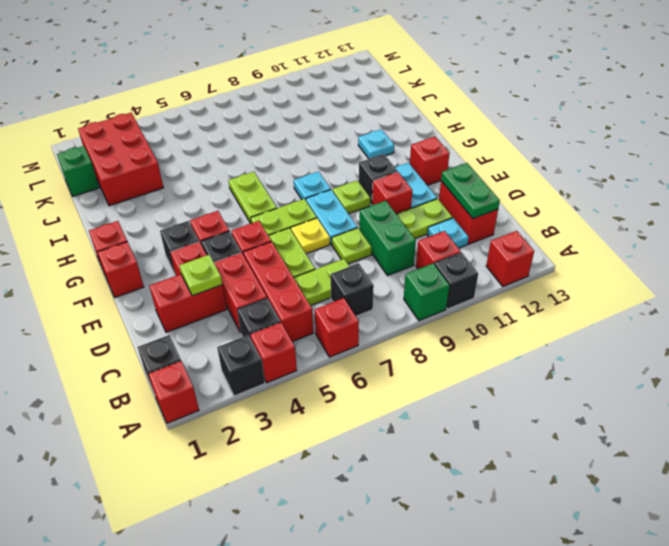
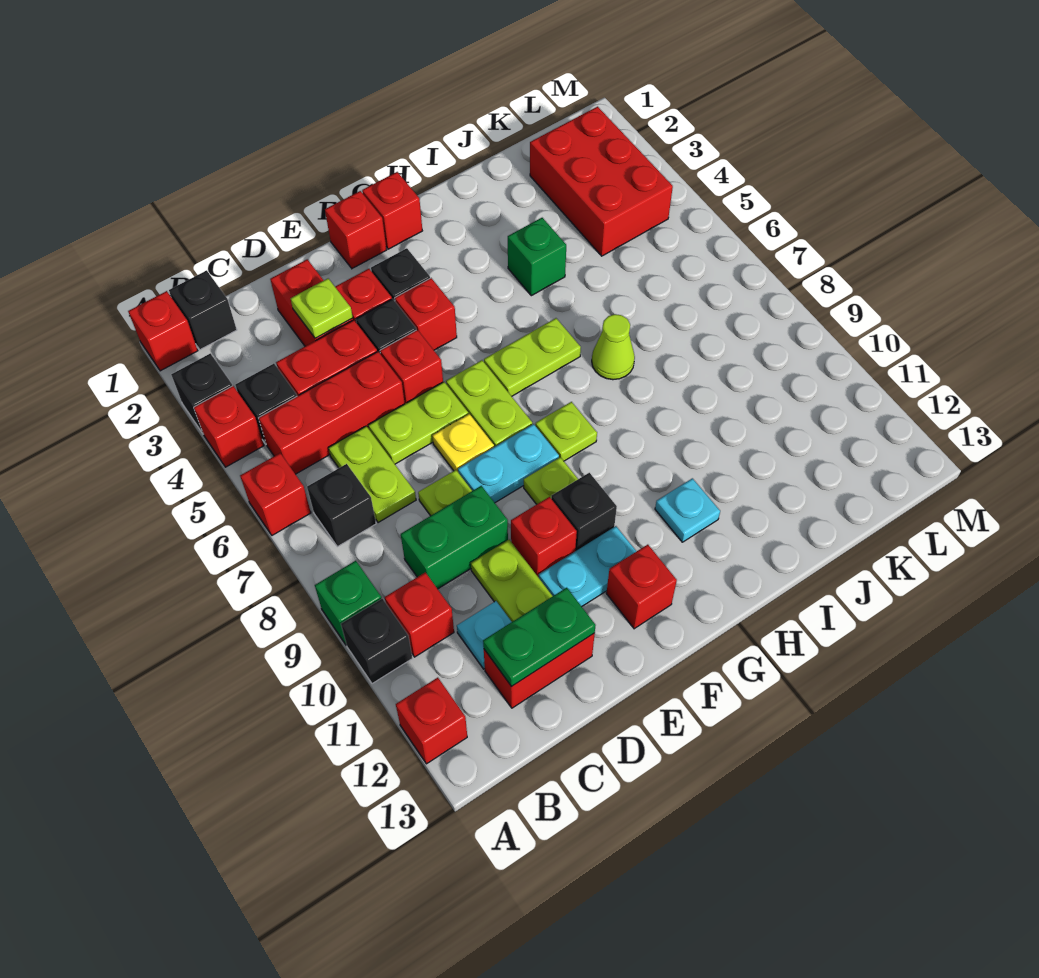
cyan plate G8 level 1 -> lime plate G8 level 1
none -> lime cone I7 level 1
red brick J2:L3 level 1 -> red brick K2:L4 level 1
green brick K1 level 1 -> green brick I4 level 1

